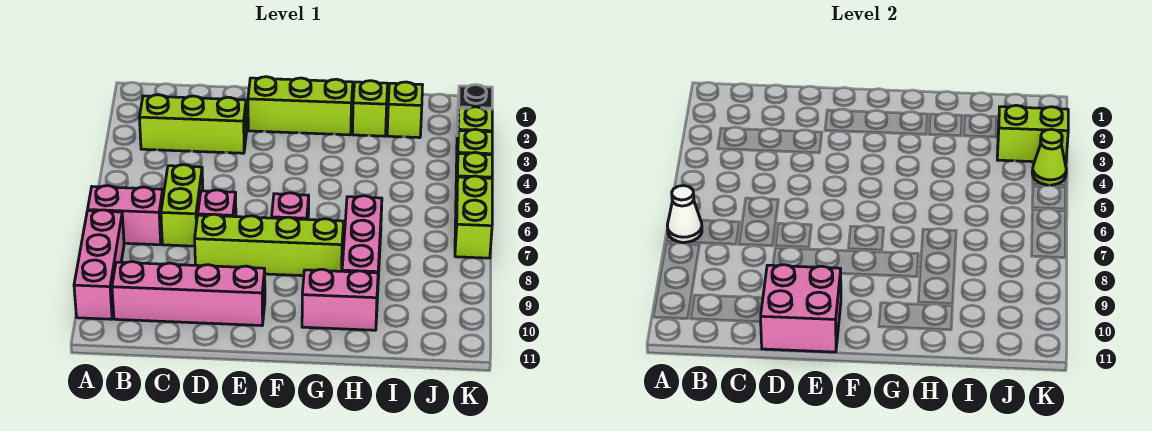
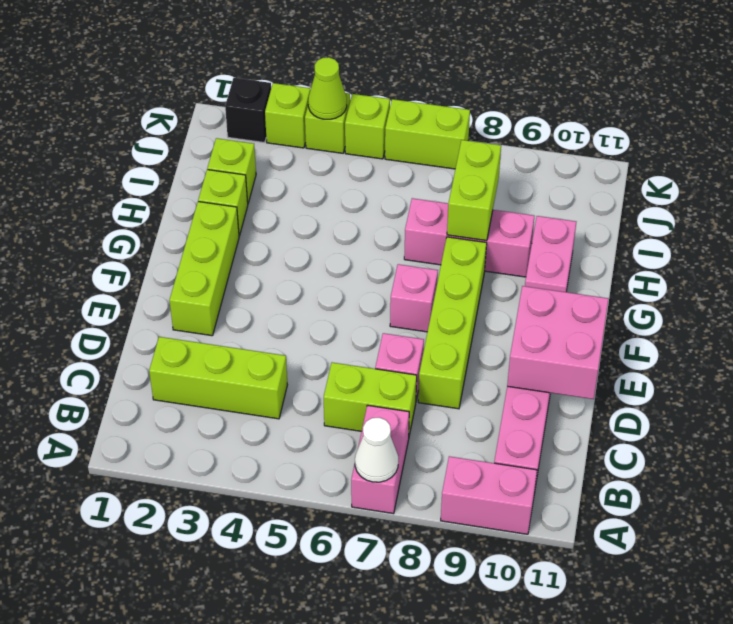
pink brick A8:A10 level 1 -> pink brick A9:A10 level 1
lime brick B3:D3 level 1 -> lime brick C2:C4 level 1
lime brick J3:K3 level 2 -> lime brick H8:I8 level 2

